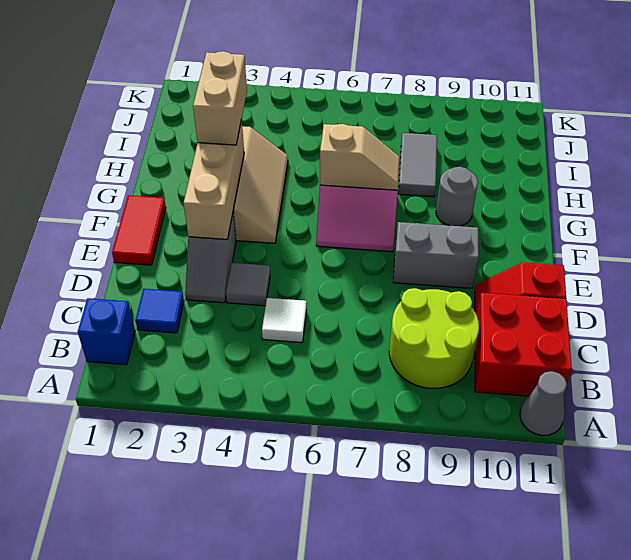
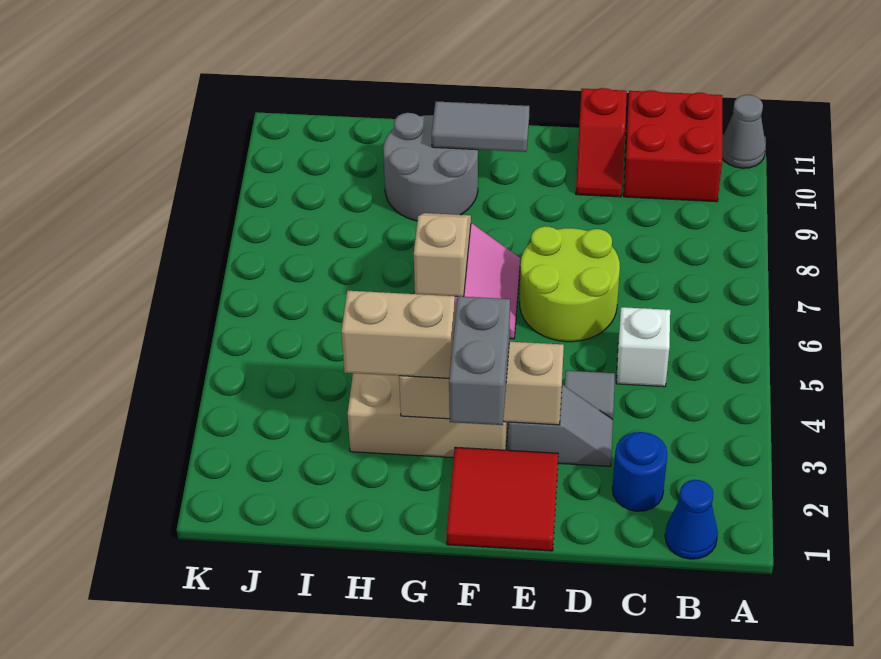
blue brick B1 level 1 -> blue cone B1 level 1
lime round brick B8:C9 level 1 -> lime round brick D6:E7 level 1
blue tile C2 level 1 -> blue round brick C2 level 1
white tile C5 level 1 -> white brick C5 level 1
red tile E1:F1 level 1 -> red tile E1:F2 level 1
grey brick E8:E9 level 1 -> grey brick F2:F3 level 3
grey round brick G9 level 1 -> grey round brick G9:H10 level 1
grey tile H8:I8 level 1 -> grey tile F10:G10 level 2

